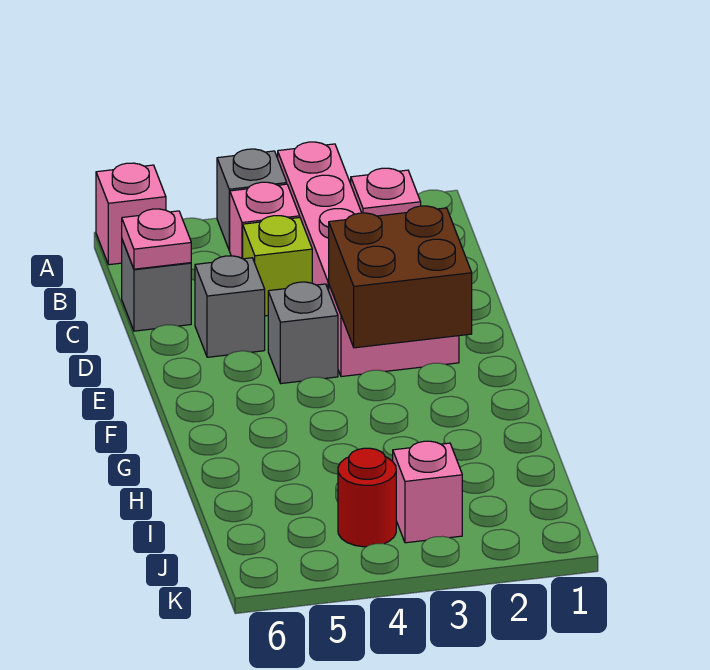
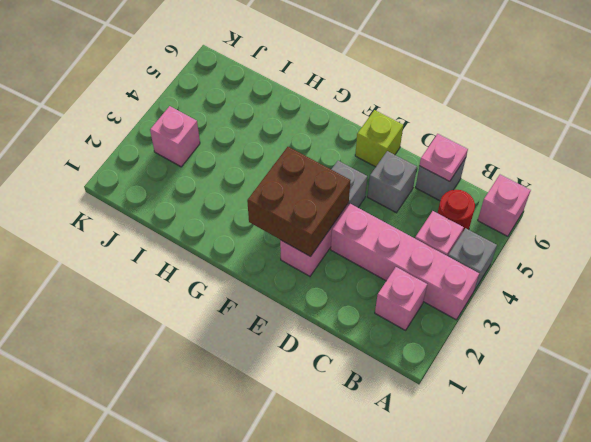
lime brick C4 level 1 -> lime brick E6 level 1
red round brick J4 level 1 -> red round brick B5 level 1

